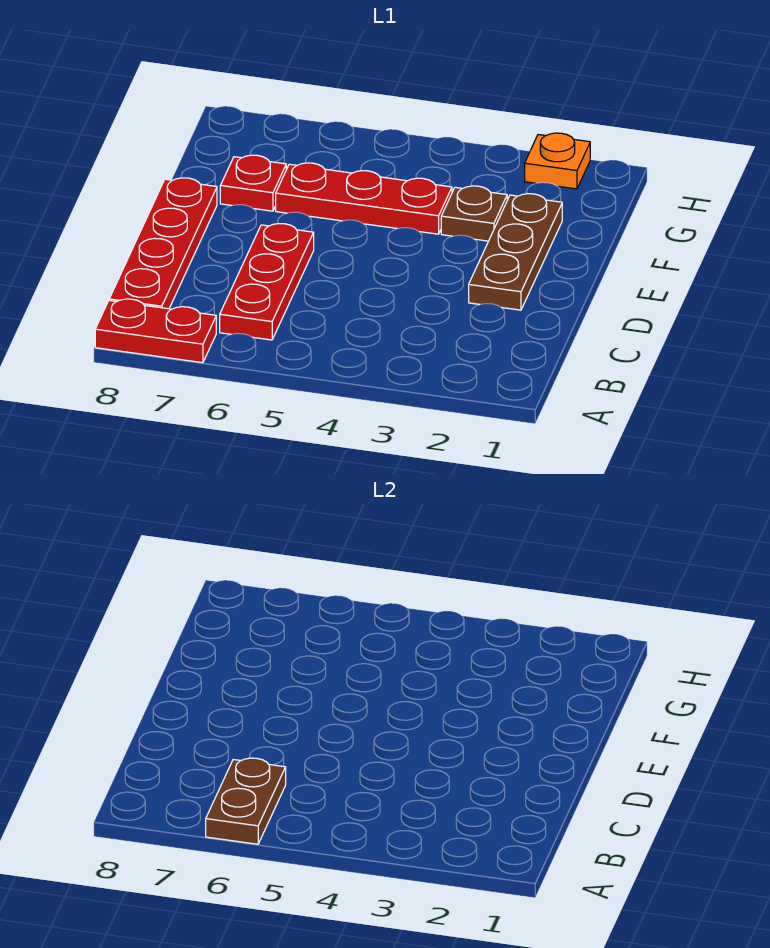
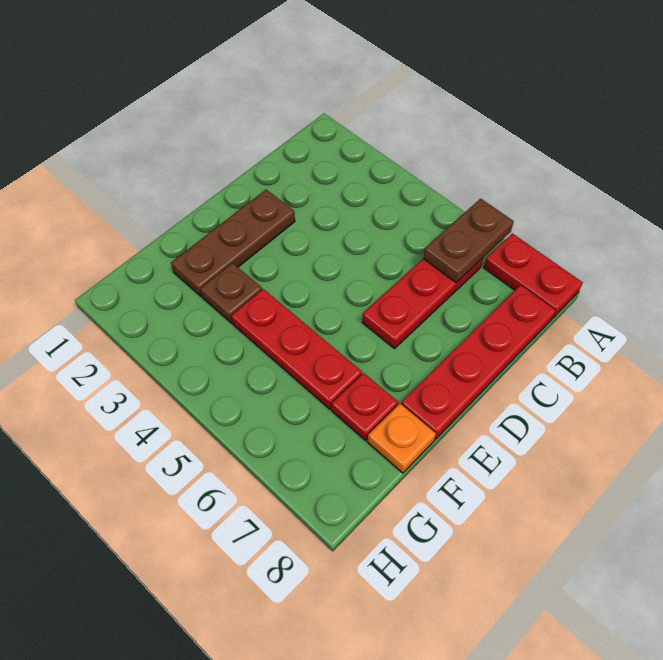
orange plate H2 level 1 -> orange plate F8 level 1

